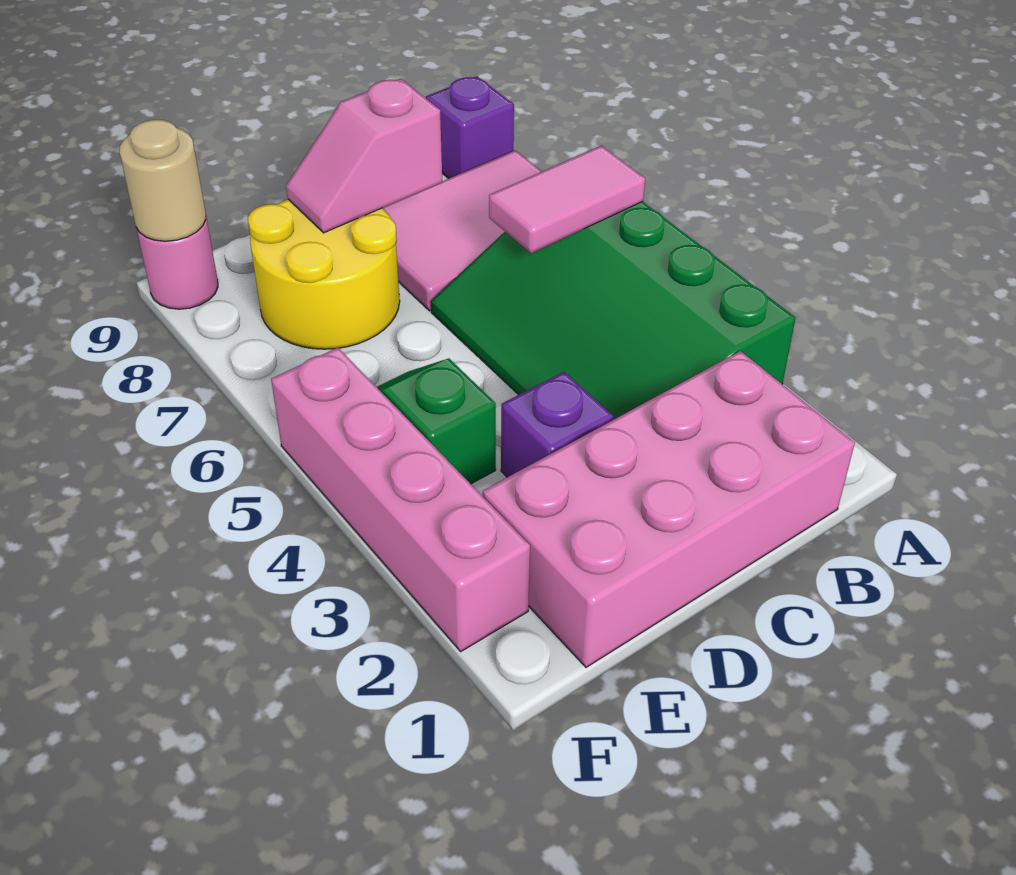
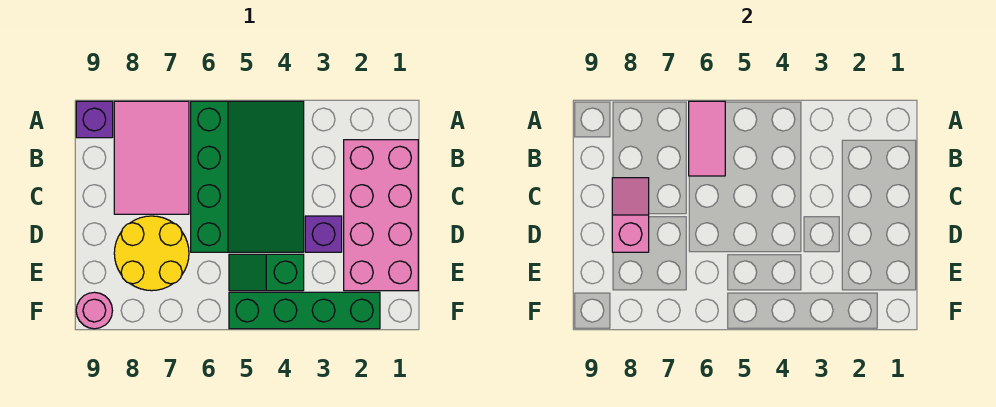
green slope A3:C6 level 1 top A -> green slope A4:D6 level 1 top 6
pink slope C8:D8 level 2 top C -> pink slope C8:D8 level 2 top D
pink brick F2:F5 level 1 -> green brick F2:F5 level 1
tan round brick F9 level 2 -> none

